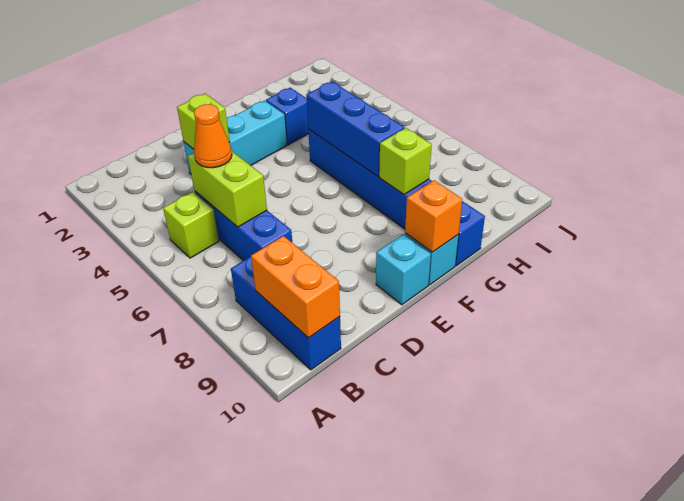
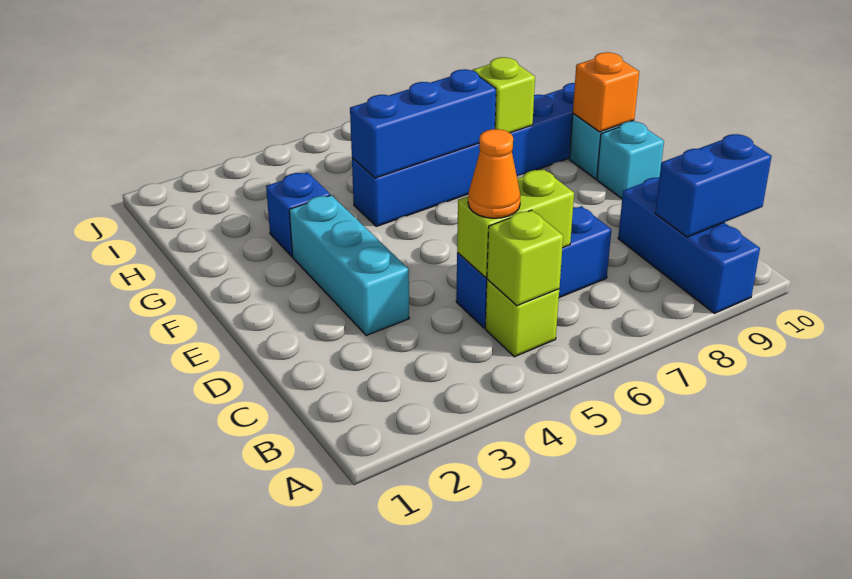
blue brick B8:B10 level 1 -> blue brick A9:C9 level 1
orange brick B9:B10 level 2 -> blue brick B9:B10 level 2
lime brick D3 level 2 -> lime brick B5 level 2

